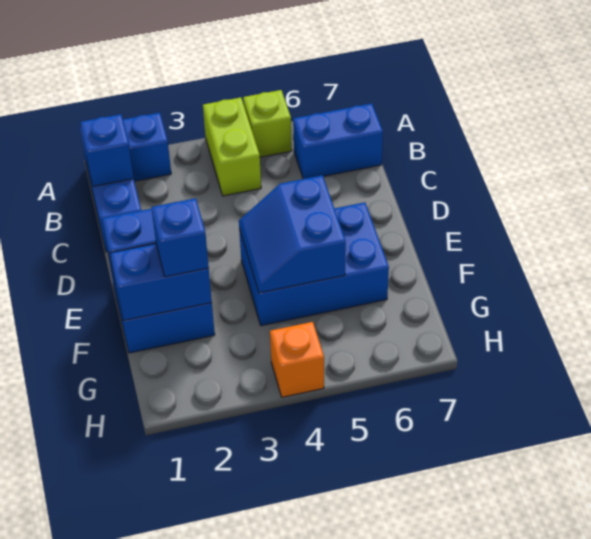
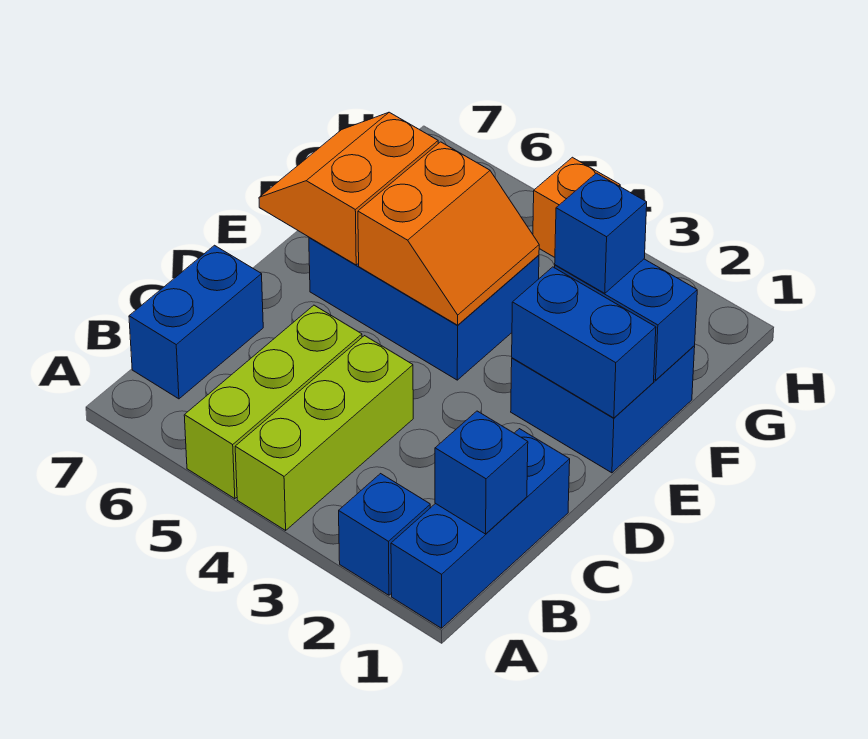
lime brick A4:B4 level 1 -> lime brick A4:C4 level 1
lime brick A5 level 1 -> lime brick A5:C5 level 1
blue brick B6:B7 level 1 -> blue brick B7:C7 level 1
blue slope E4:F5 level 2 top 5 -> orange slope E4:F5 level 2 top 5
none -> orange slope E6:F7 level 2 top 6

